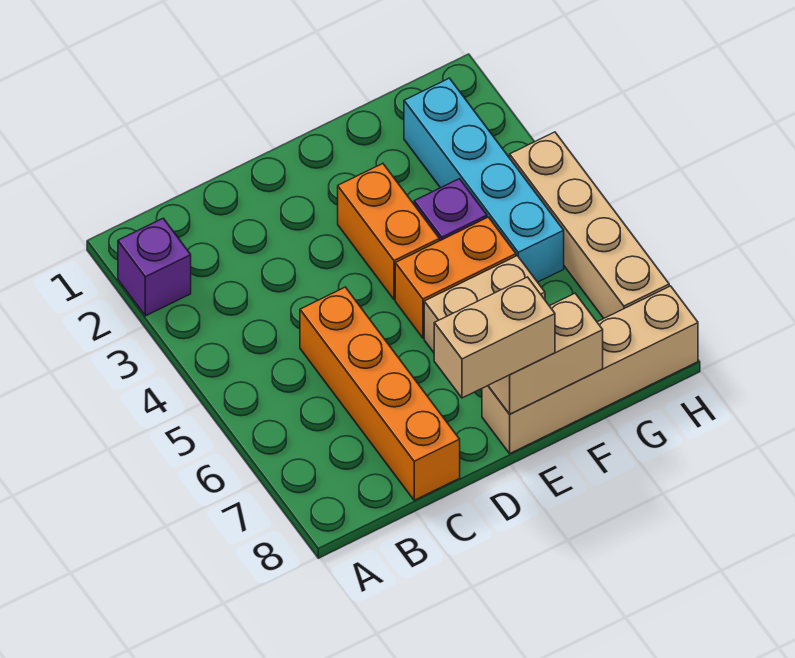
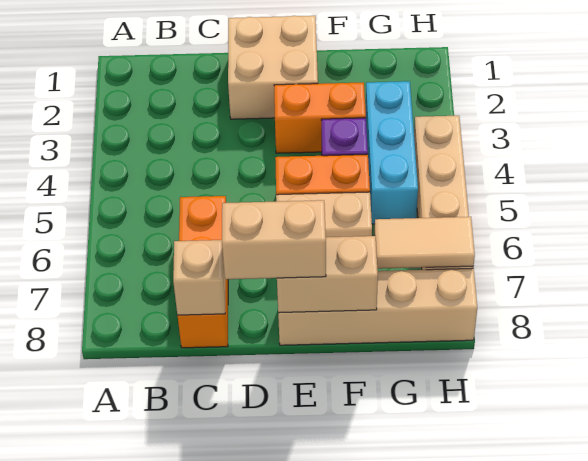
purple brick A2 level 1 -> none
orange brick C5:C8 level 1 -> orange brick C6:C8 level 1
none -> tan brick C8 level 2
none -> tan brick D1:E2 level 1
orange brick E3:E4 level 1 -> orange brick E3:F3 level 1
cyan brick G2:G5 level 1 -> cyan brick G3:G5 level 1
none -> tan tile G7:H7 level 2

